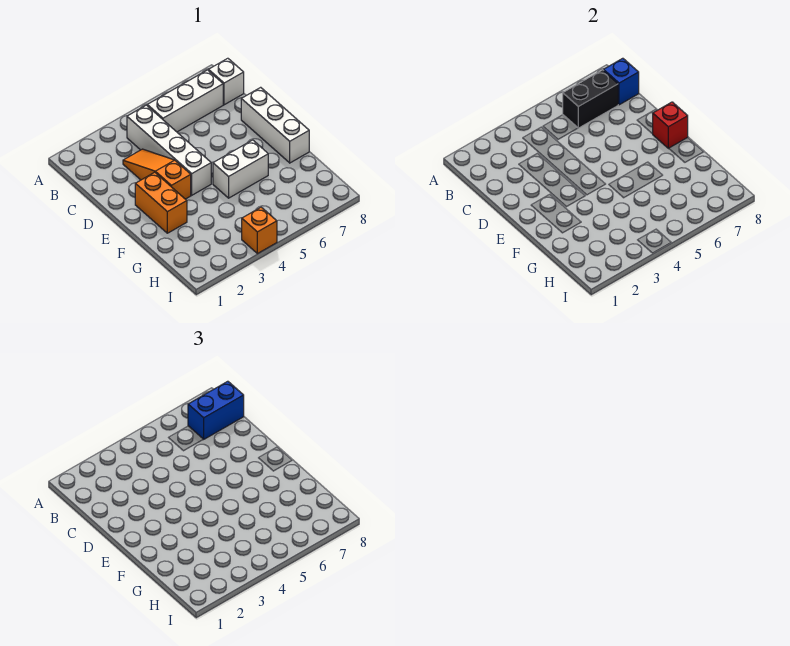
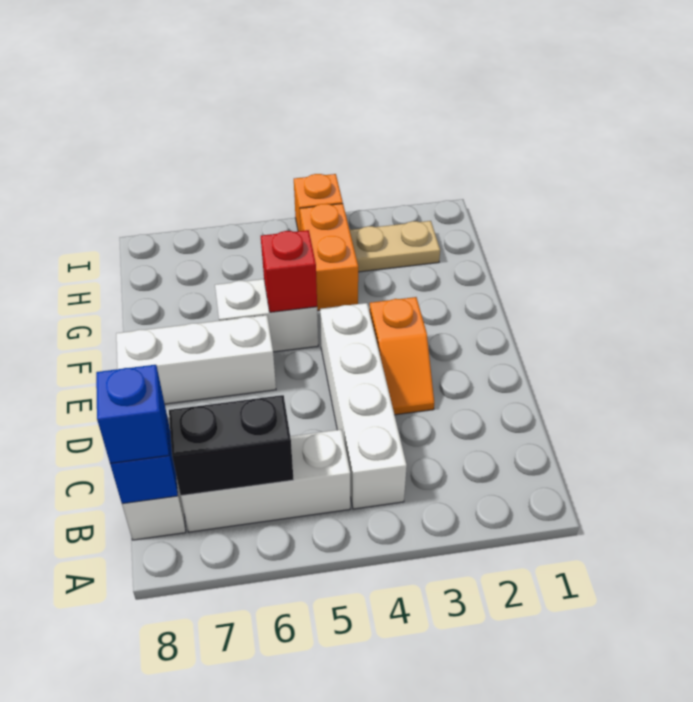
blue brick B7:B8 level 3 -> blue brick B8 level 3
orange slope C3:E3 level 1 top E -> orange slope D3:E3 level 1 top E
white brick D8:F8 level 1 -> white brick E6:E8 level 1
orange brick E2:F2 level 1 -> orange brick G4:H4 level 1
red brick E8 level 2 -> red brick F5 level 2
none -> tan plate H2:H3 level 1

